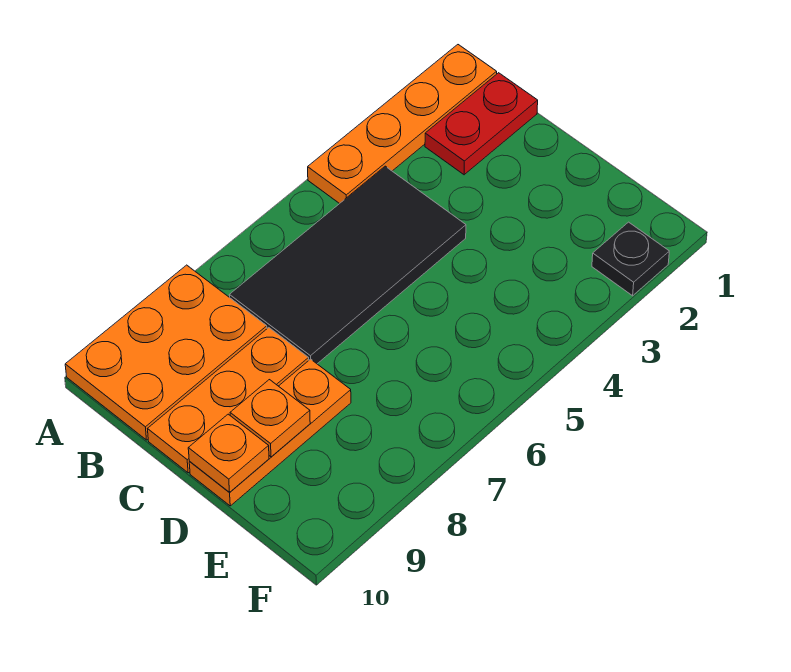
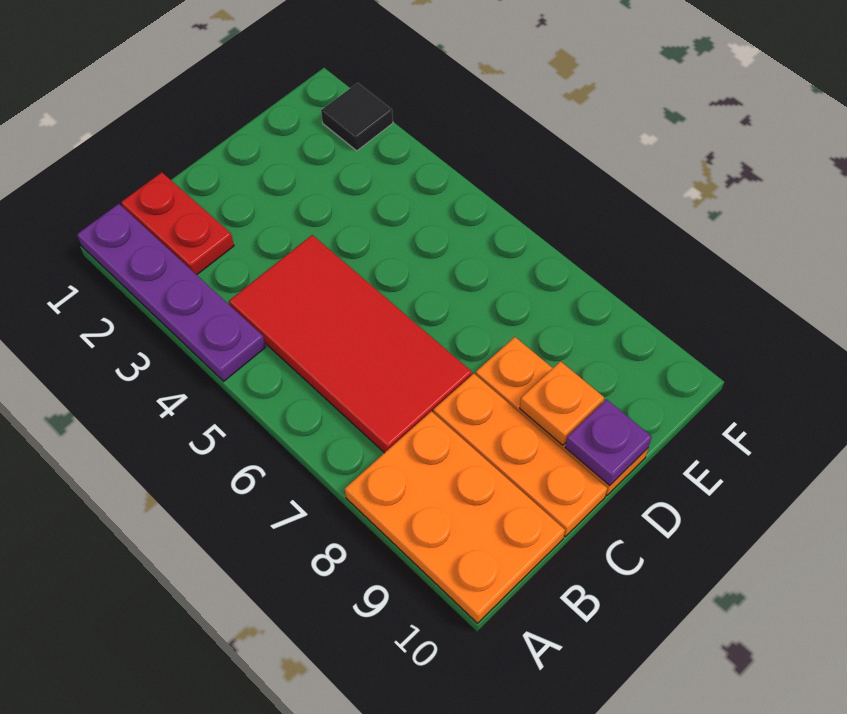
orange plate A1:A4 level 1 -> purple plate A1:A4 level 1
black tile B4:C7 level 1 -> red tile B4:C7 level 1
orange plate D10 level 2 -> purple plate D10 level 2
black plate F2 level 1 -> black tile F2 level 1

